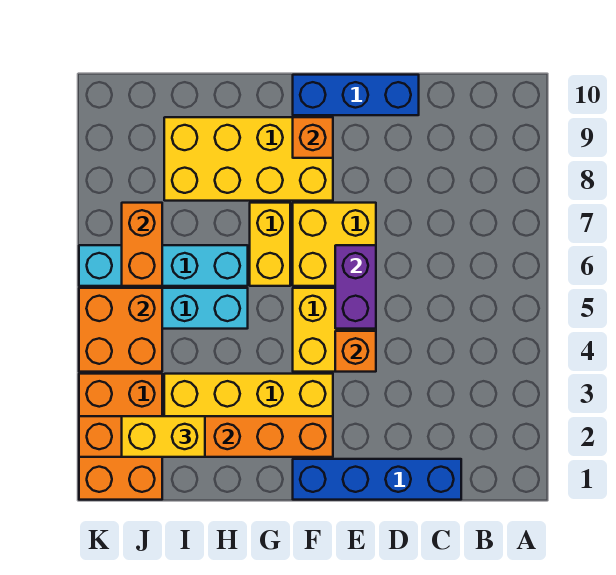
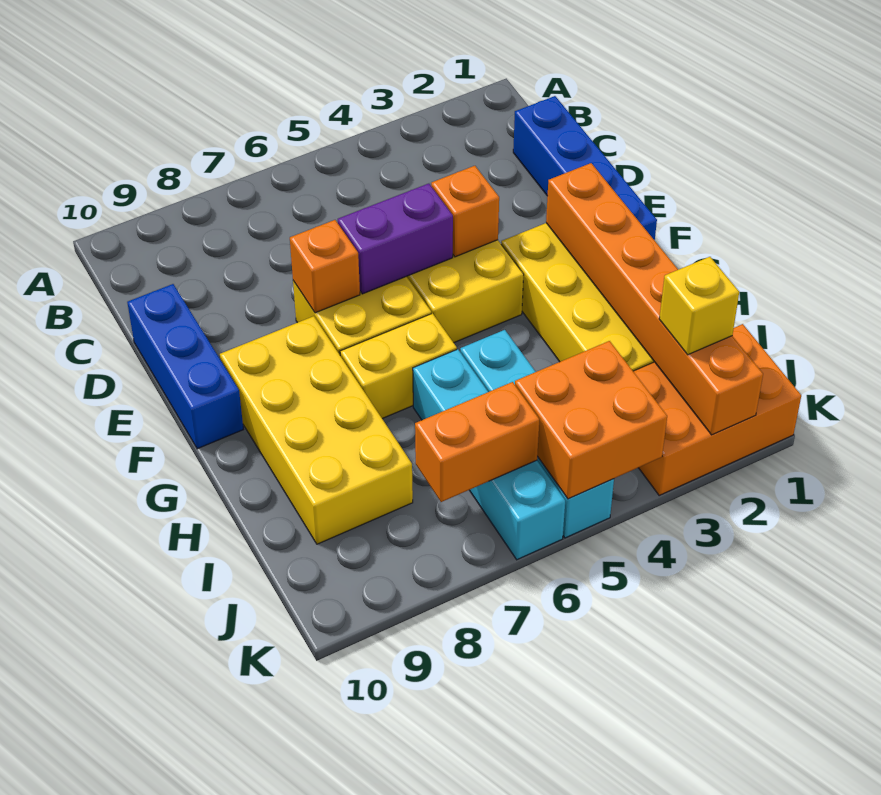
orange brick F9 level 2 -> orange brick E7 level 2
yellow brick I2:J2 level 3 -> yellow brick J2 level 3

